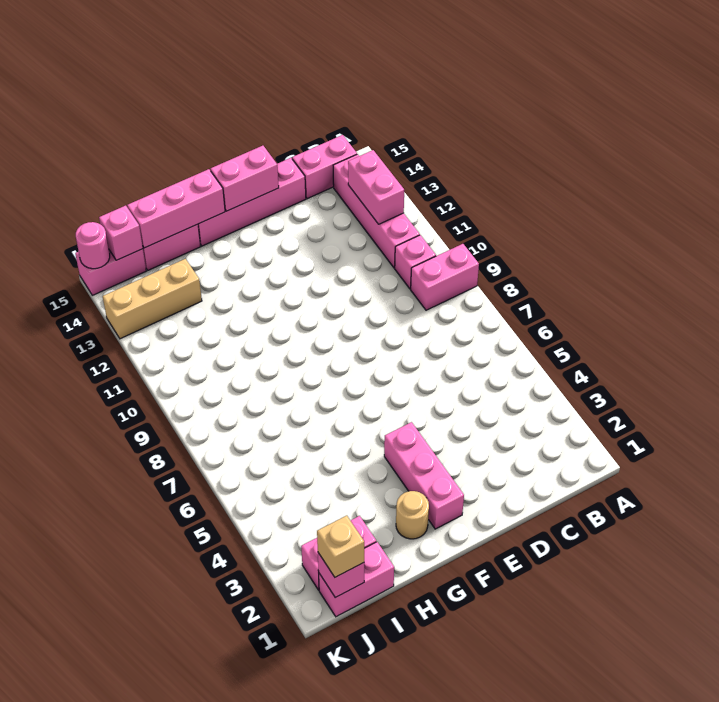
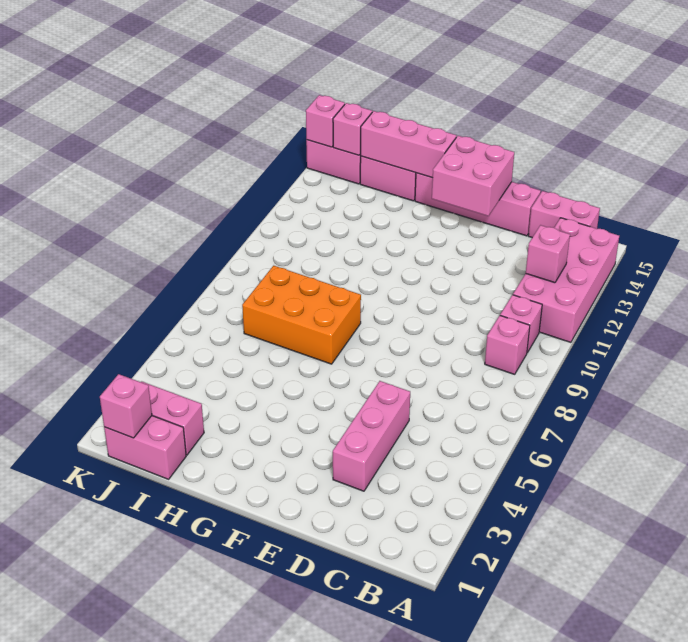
pink brick A9:B9 level 1 -> pink brick B9 level 1
pink brick B11:B14 level 1 -> pink brick A11:B14 level 1
pink brick B12:B13 level 2 -> pink brick B12 level 2
pink brick E15:F15 level 2 -> pink brick E14:F15 level 2
pink brick F2:F4 level 1 -> pink brick D3:D5 level 1
tan round brick G2 level 1 -> none
none -> orange brick G7:I8 level 1
tan brick I13:K13 level 1 -> none
tan brick J1 level 3 -> none
pink round brick K15 level 2 -> pink brick K15 level 2

